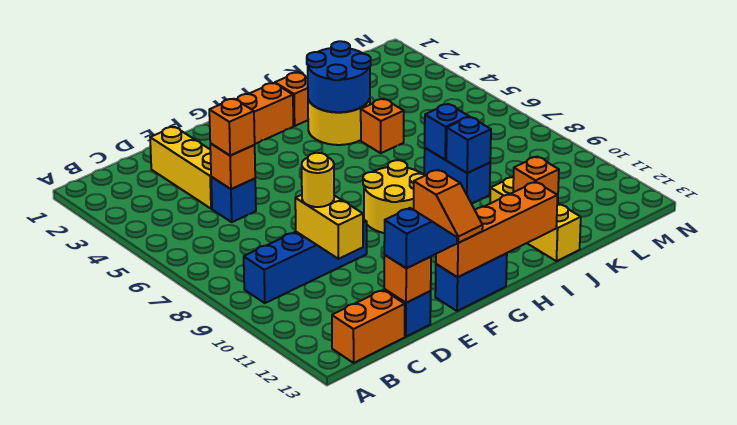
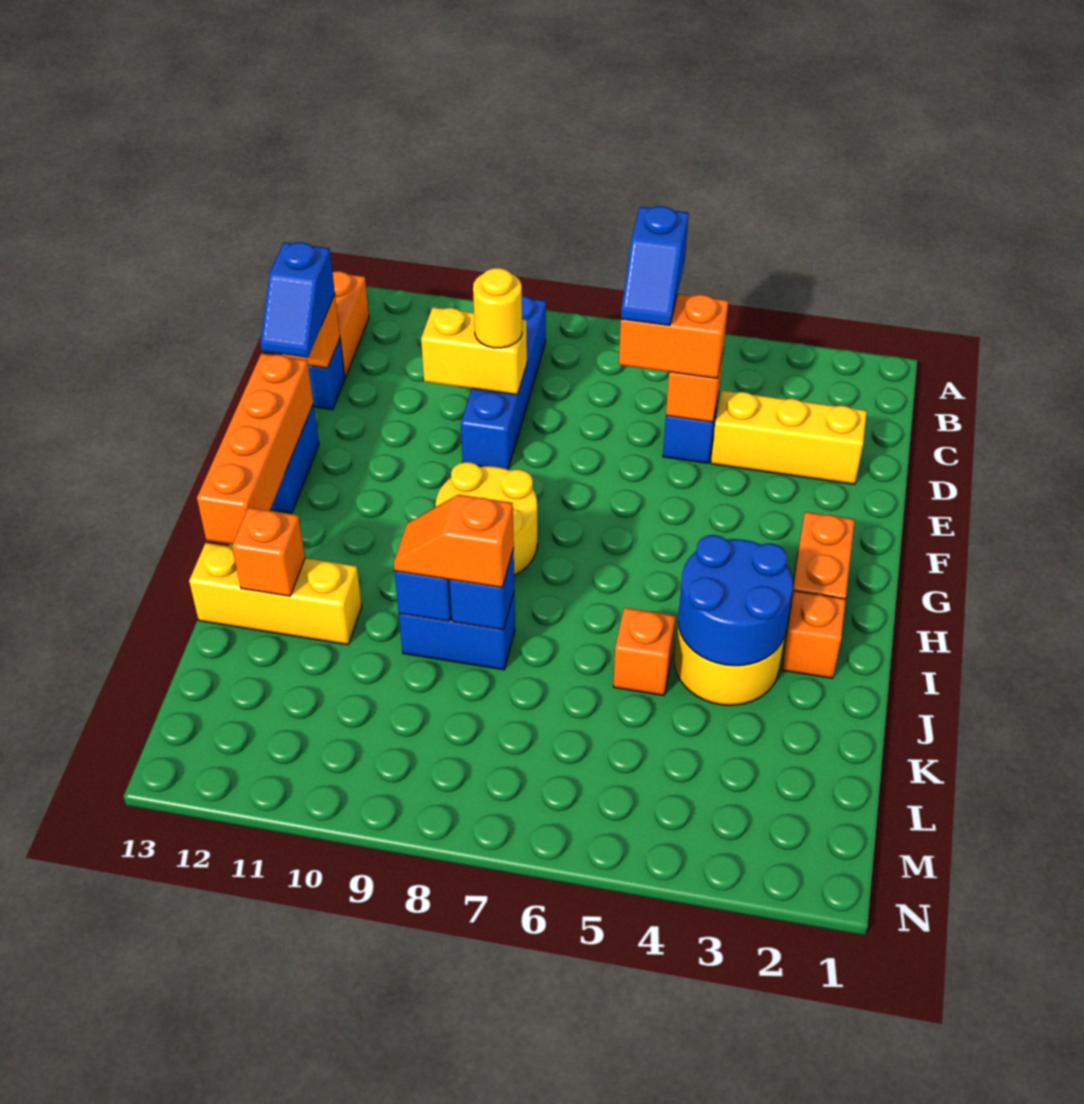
none -> blue slope C6:D6 level 4 top C
orange brick D5 level 3 -> orange brick D5:D6 level 3
orange slope F12:F13 level 3 top 12 -> orange slope J8:J9 level 3 top 8

